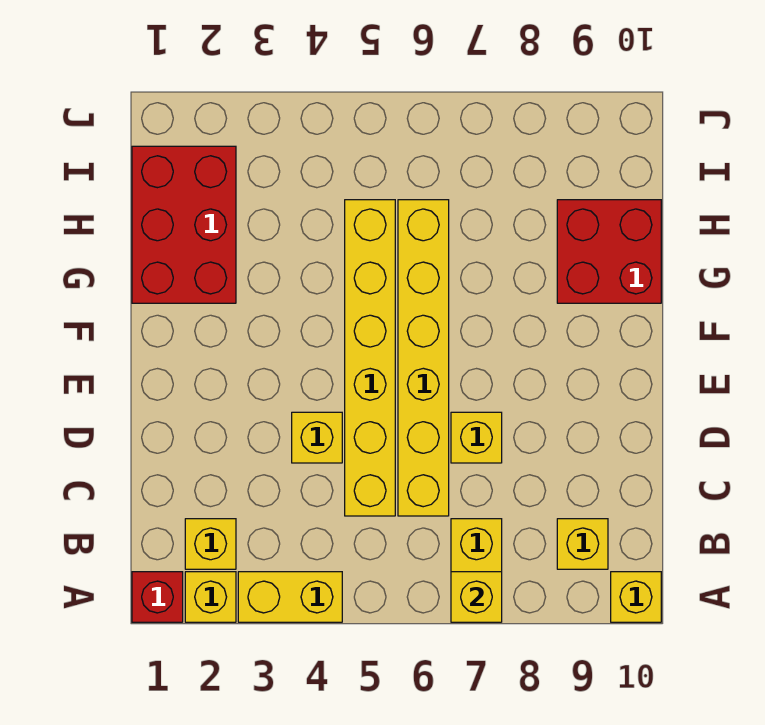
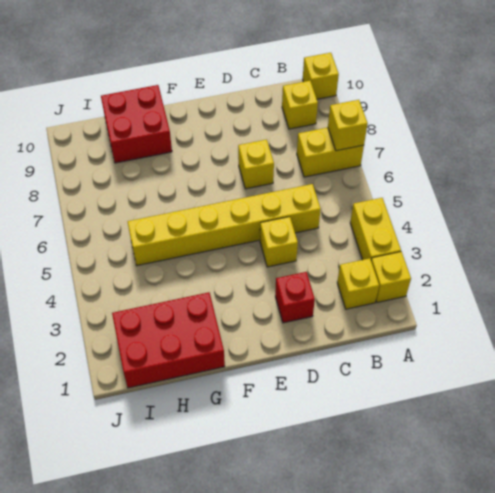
red brick A1 level 1 -> red brick D2 level 1
yellow brick C6:H6 level 1 -> none

